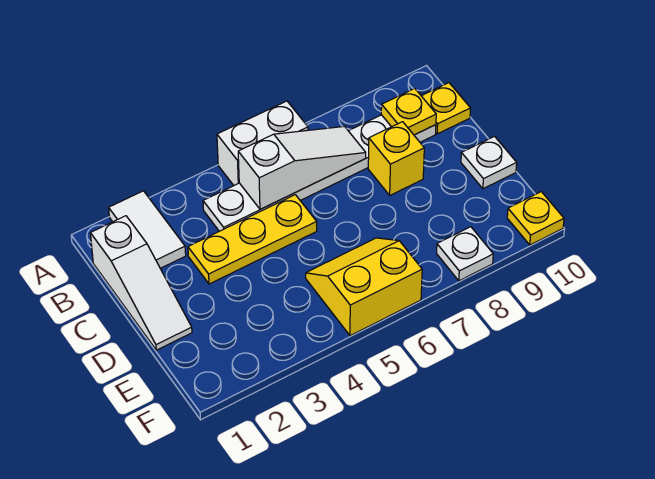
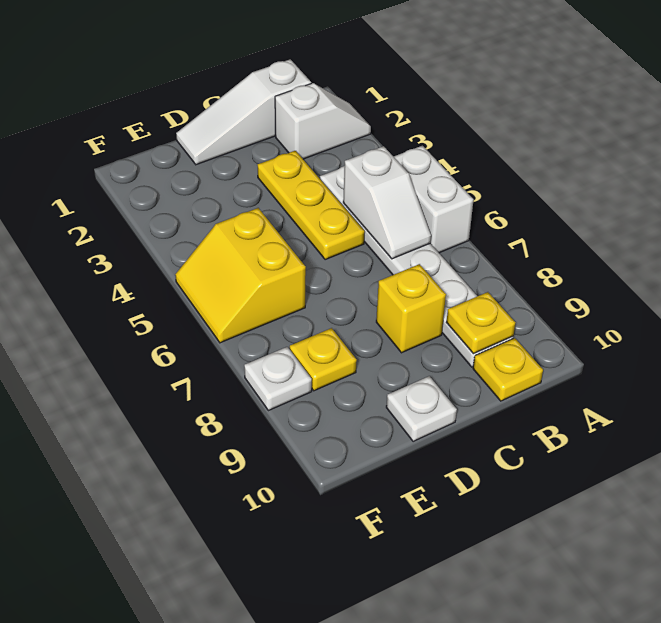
white tile A2:B2 level 1 -> white slope A2:B2 level 1 top B
white slope B5:B7 level 2 top 5 -> white slope B5:B6 level 2 top 5
yellow slope E5:F6 level 1 top F -> yellow slope E5:F6 level 1 top E
yellow plate F10 level 1 -> yellow plate E8 level 1

